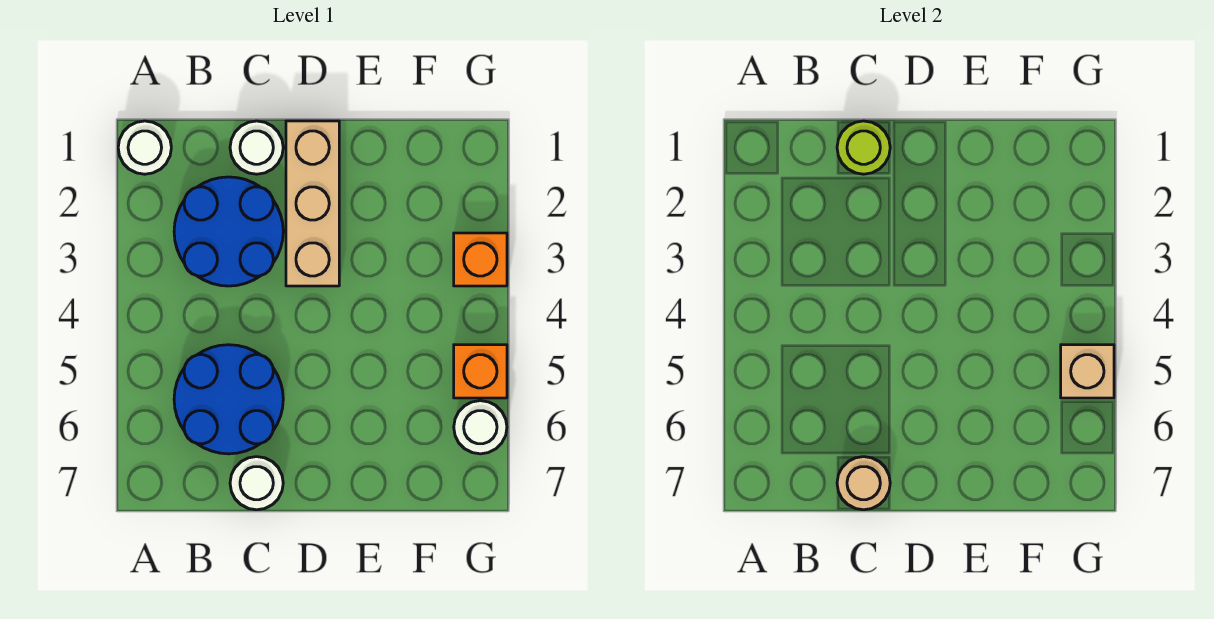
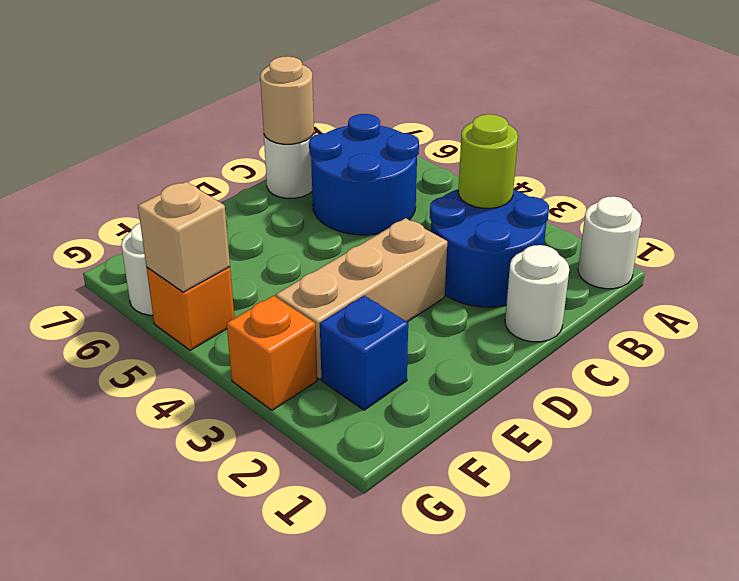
lime round brick C1 level 2 -> lime round brick B3 level 2
tan brick D1:D3 level 1 -> tan brick D3:F3 level 1
none -> blue brick F2 level 1

